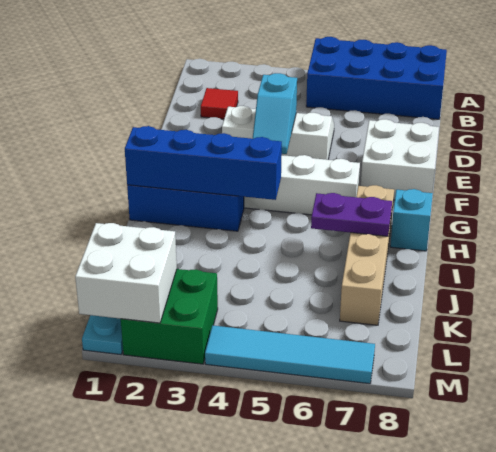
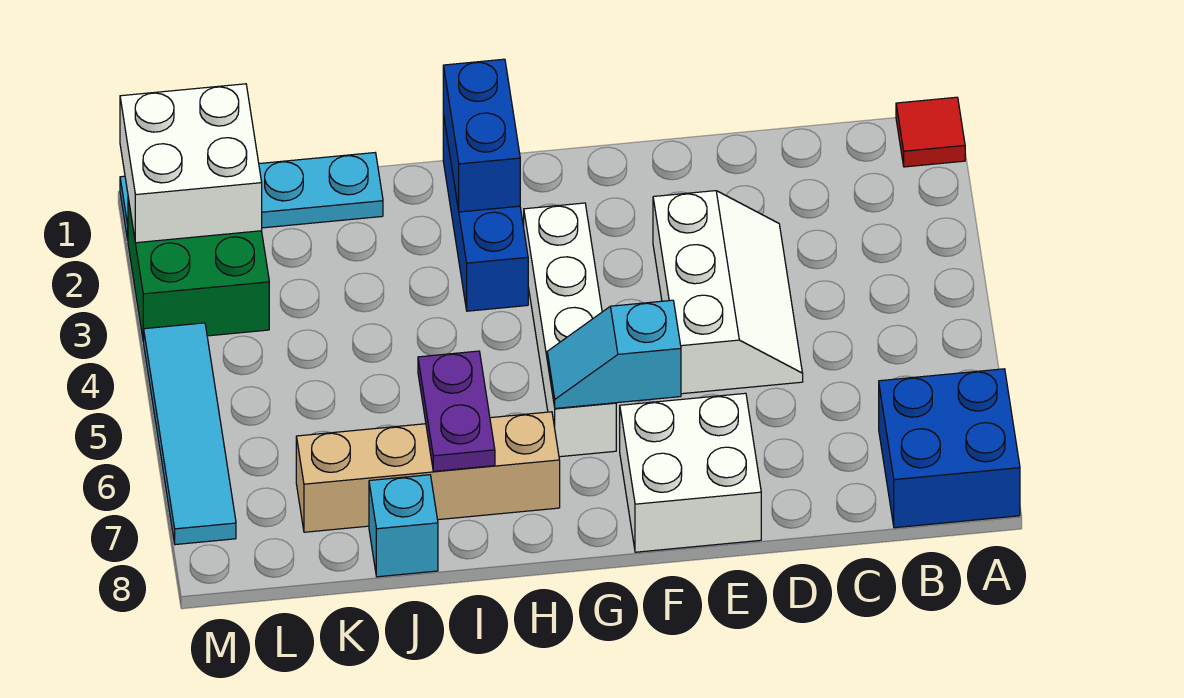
blue brick A5:B8 level 1 -> blue brick A7:B8 level 1
red tile C2 level 1 -> red tile A1 level 1
cyan slope E4:F4 level 2 top E -> cyan slope F6:G6 level 2 top F
blue brick H1:H4 level 2 -> blue brick H1:H2 level 2
cyan brick H8 level 1 -> cyan brick J8 level 1

